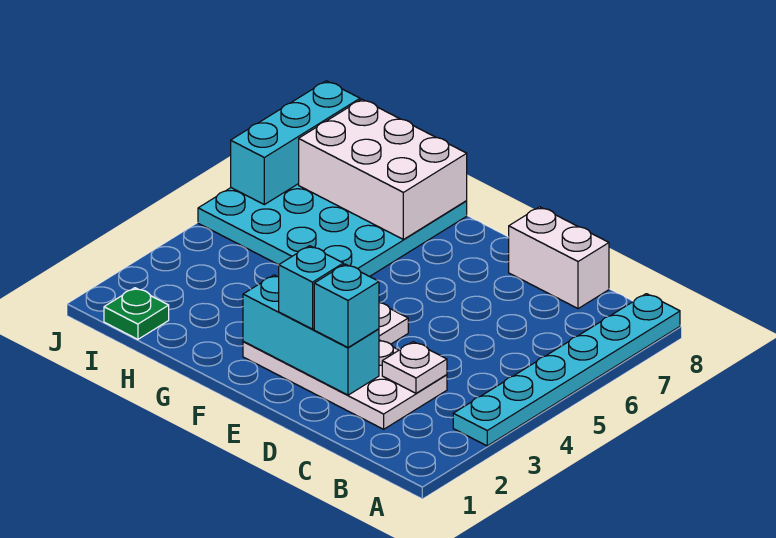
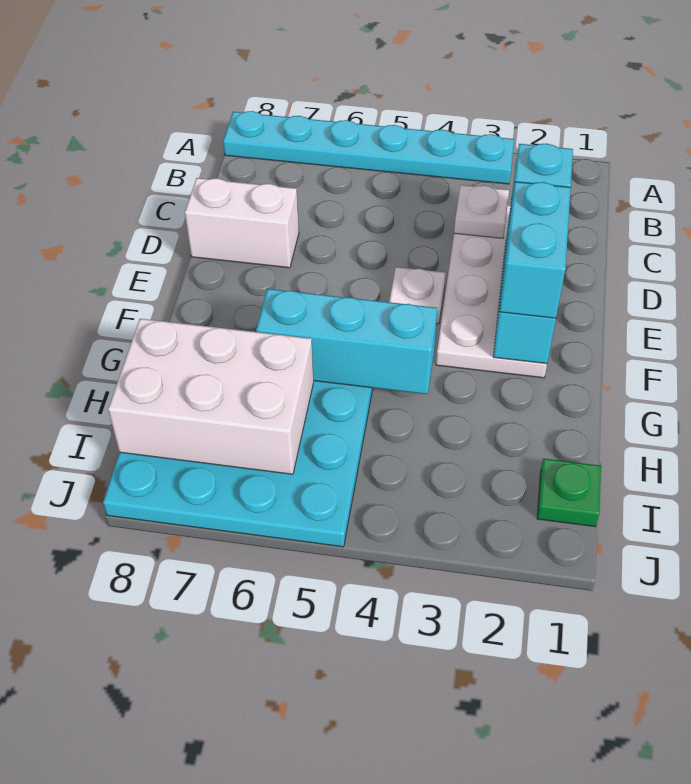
white brick C8:D8 level 1 -> white brick D7:D8 level 1
cyan brick E2 level 3 -> cyan brick E2:F2 level 3
white brick G7:I8 level 2 -> white brick H6:I8 level 2
cyan brick J6:J8 level 2 -> cyan brick G4:G6 level 2

